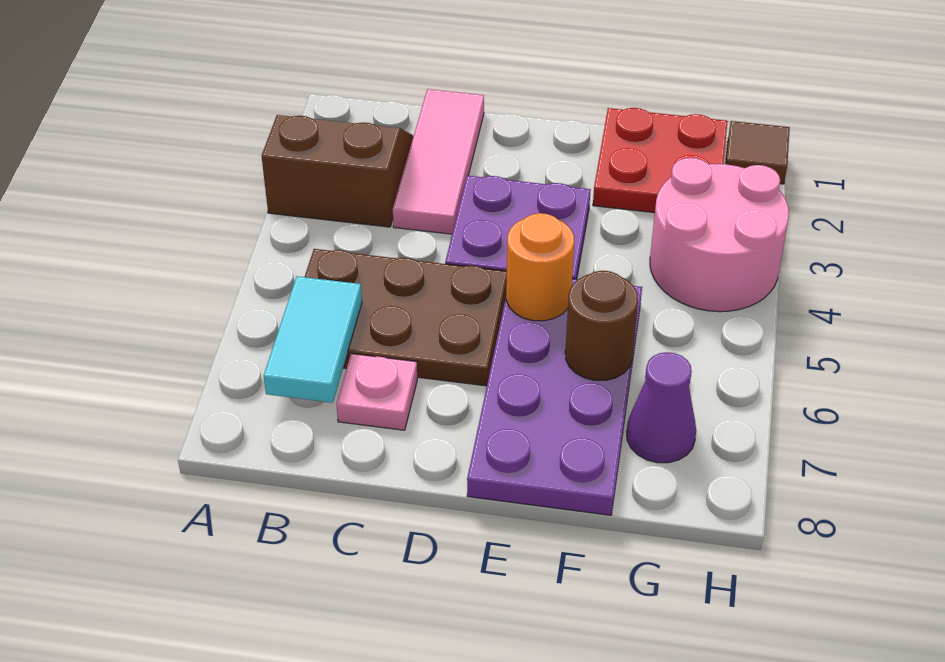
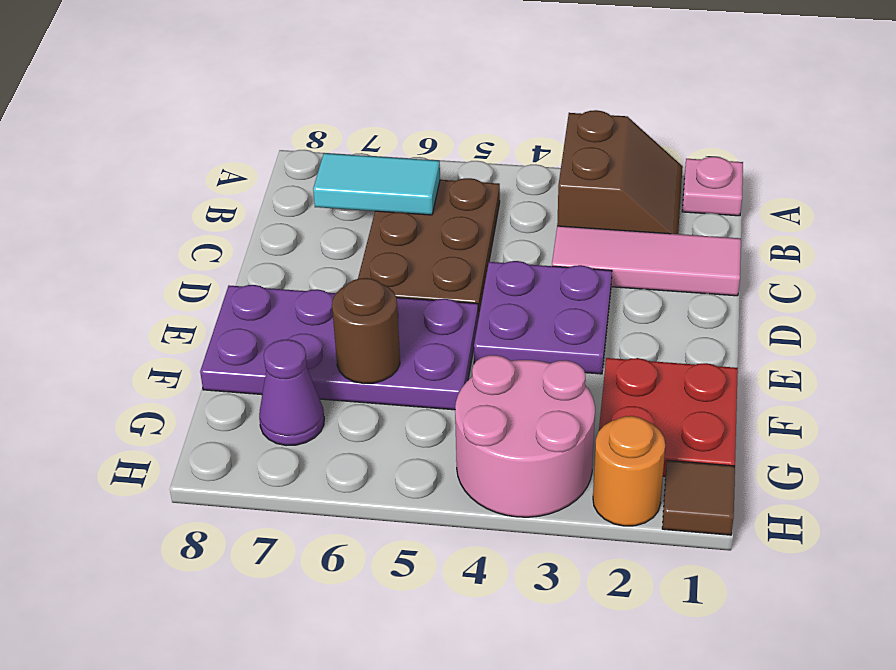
pink plate C7 level 1 -> pink plate A1 level 1
orange round brick E5 level 2 -> orange round brick H2 level 1

